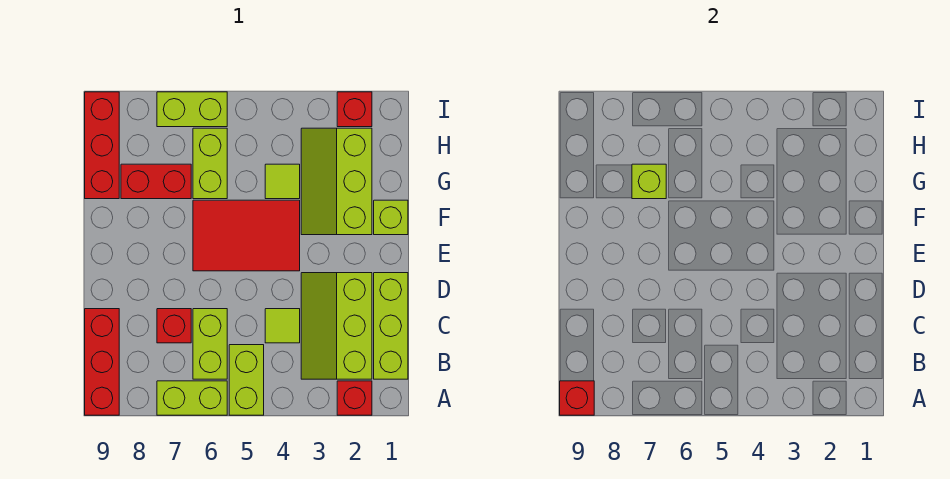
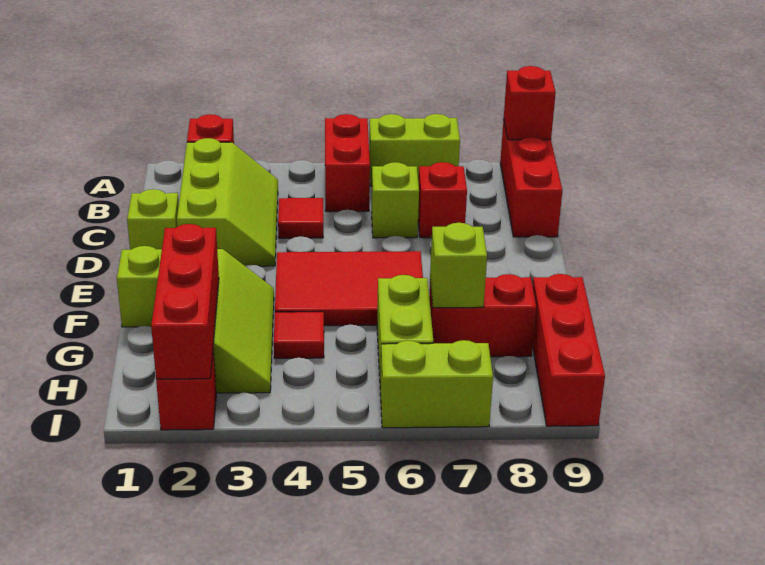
lime brick A5:B5 level 1 -> red brick A5:B5 level 1
lime brick B1:D1 level 1 -> lime brick D1 level 1
lime brick B6:C6 level 1 -> lime brick C6 level 1
lime tile C4 level 1 -> red tile C4 level 1
none -> red brick G2:I2 level 2
lime tile G4 level 1 -> red tile G4 level 1

